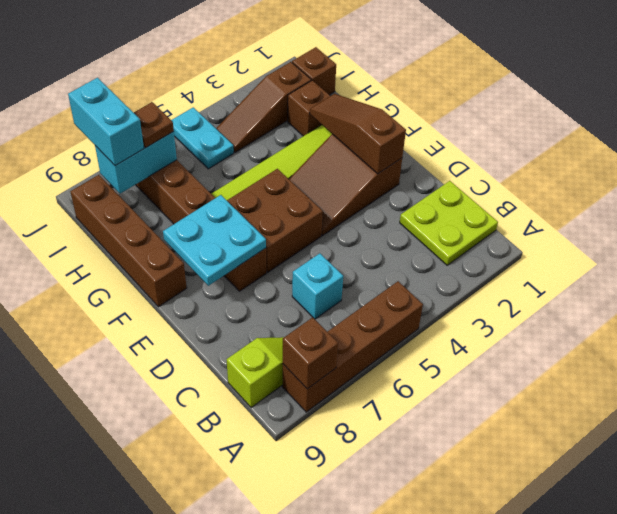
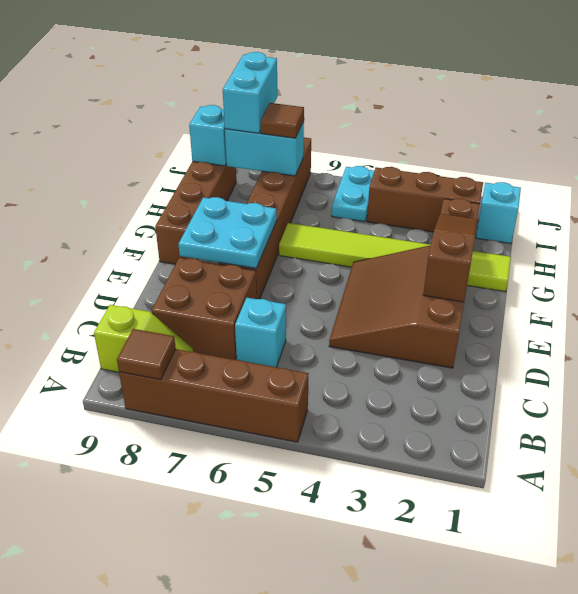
brown brick A8 level 2 -> brown tile A8 level 2
lime plate B1:C2 level 1 -> none
brown slope E2:F4 level 1 top 2 -> brown slope D2:F4 level 1 top 2
brown brick E5:F6 level 1 -> brown brick C7:D8 level 1
brown brick I1 level 1 -> cyan brick I1 level 1
brown slope I2:I4 level 1 top 2 -> brown brick I2:I4 level 1
brown plate I7 level 3 -> brown tile I7 level 3
none -> cyan brick I9 level 2

